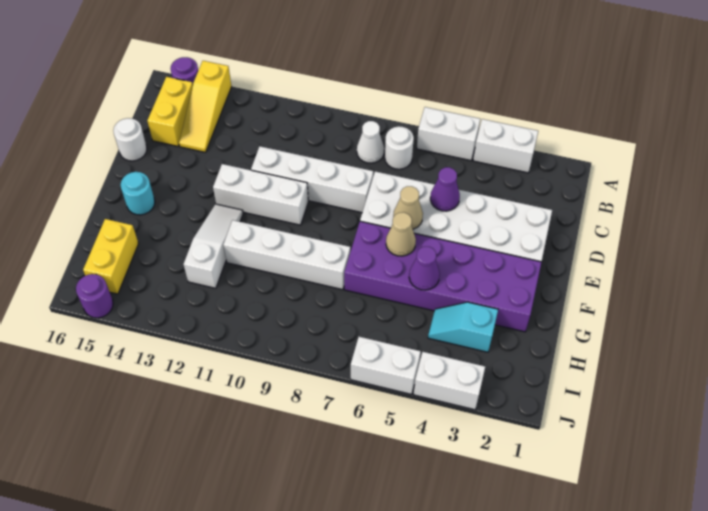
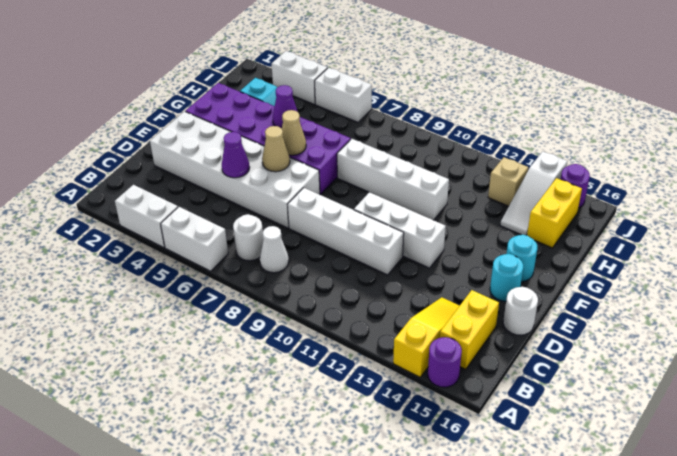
none -> cyan round brick E15 level 1
white slope F12:H12 level 1 top H -> white slope H14:J14 level 1 top J
none -> tan brick I13 level 1

